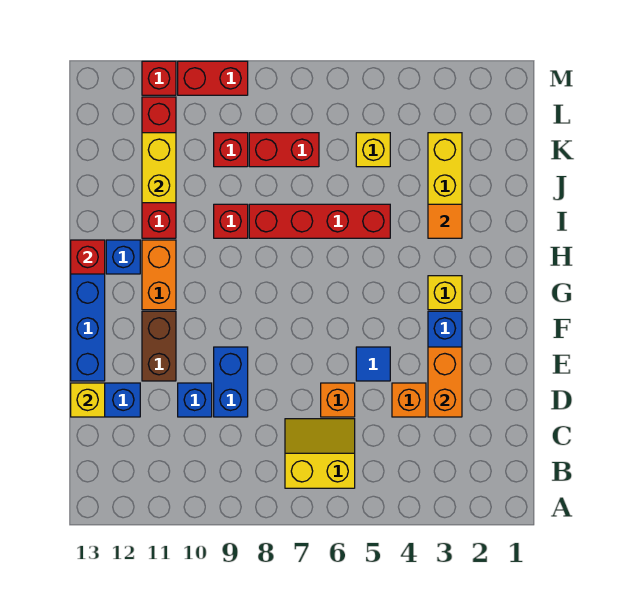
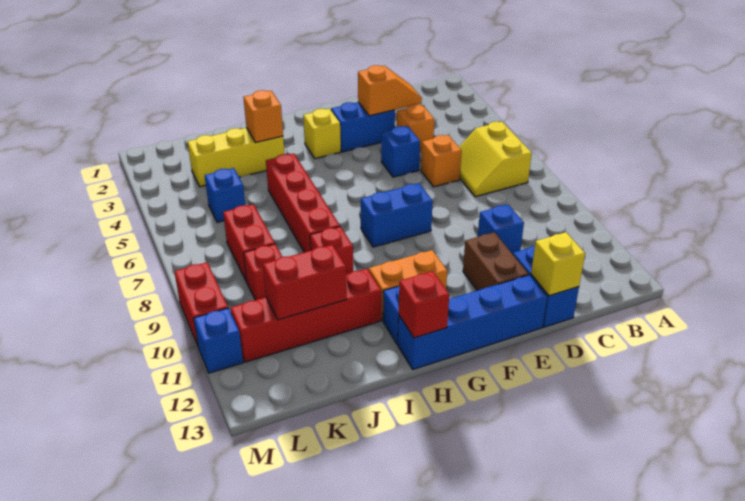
orange brick D3:E3 level 2 -> orange slope D3:E3 level 2 top E
blue brick D9:E9 level 1 -> blue brick F8:G8 level 1
blue tile E5 level 1 -> blue brick E5 level 1
brown brick E11:F11 level 1 -> brown brick E11:E12 level 1
orange tile I3 level 2 -> orange brick I3 level 2
yellow brick J11:K11 level 2 -> red brick J11:K11 level 2
yellow brick K5 level 1 -> blue brick K5 level 1
red brick M11 level 1 -> blue brick M11 level 1

